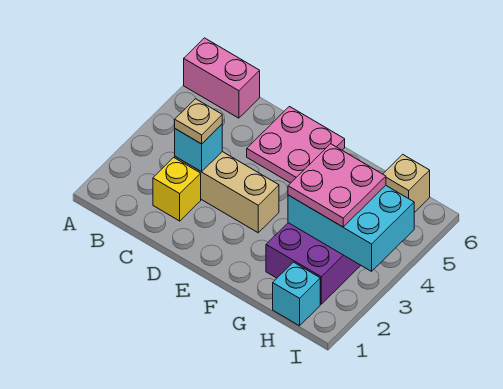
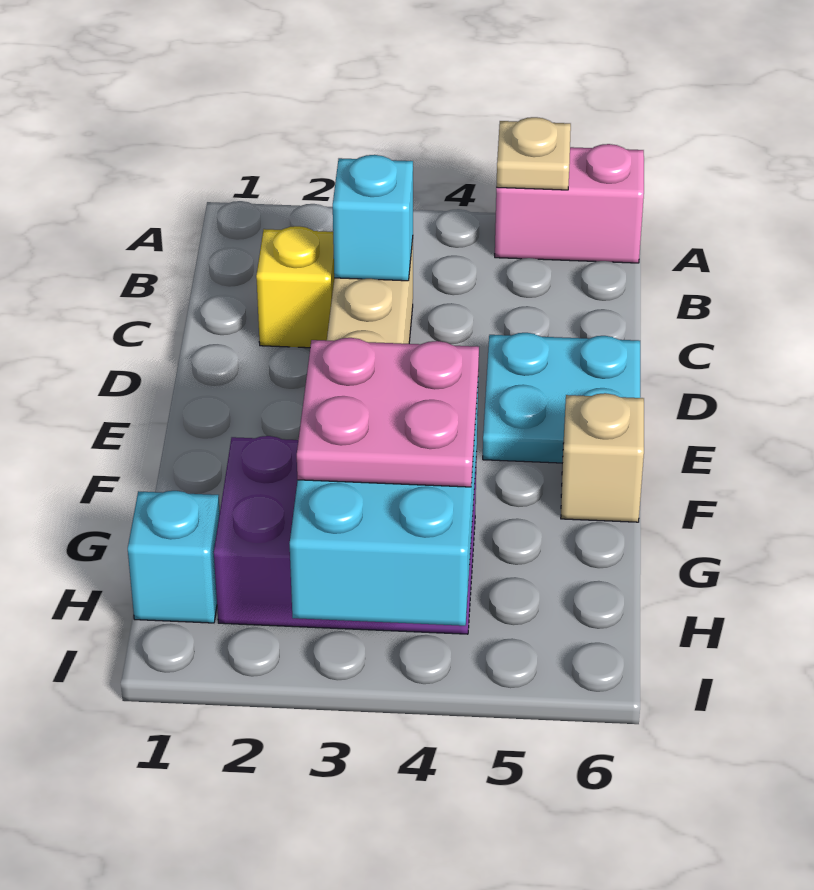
pink brick A6:B6 level 1 -> pink brick A5:A6 level 1
tan plate C3 level 3 -> tan plate A5 level 2
pink plate D5:E6 level 1 -> cyan plate D5:E6 level 1
tan brick H6 level 1 -> tan brick F6 level 1

